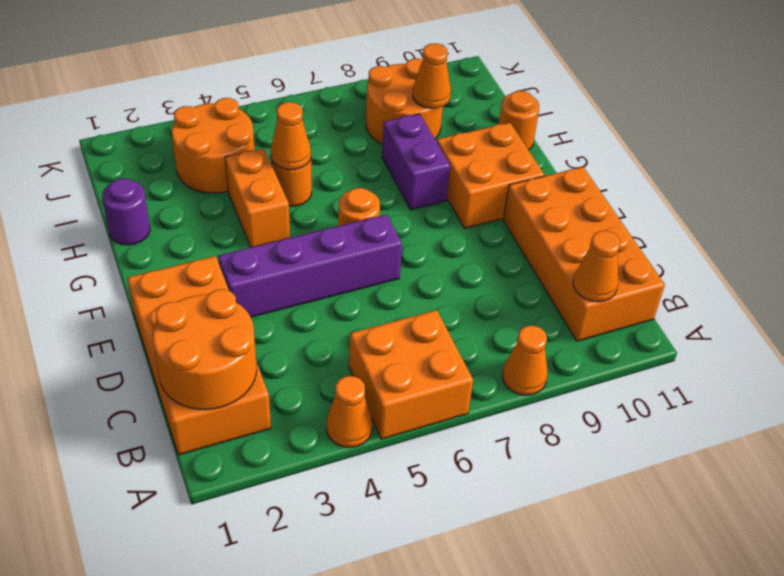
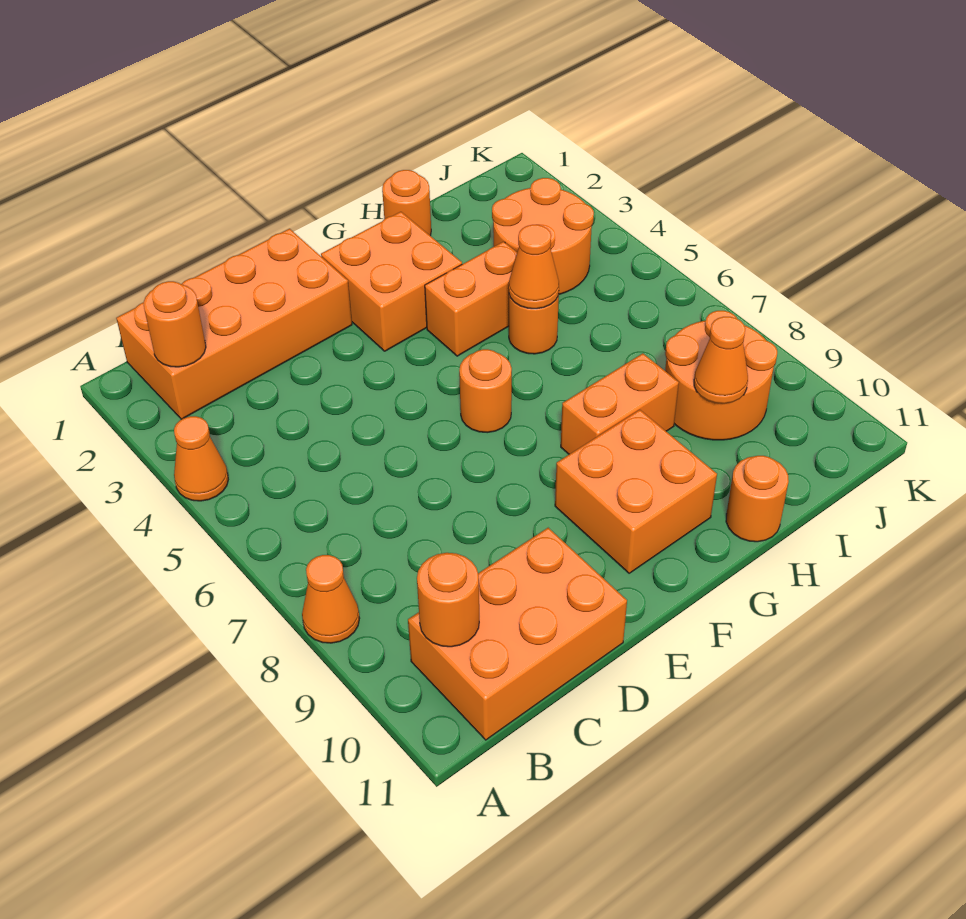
orange brick A5:B6 level 1 -> orange brick F2:G3 level 1
orange round brick B1:C2 level 2 -> orange round brick B2 level 2
orange brick B10:E11 level 1 -> orange brick B10:D11 level 1
orange cone B10 level 2 -> orange round brick B10 level 2
purple brick E3:E6 level 1 -> none
purple brick G8:H8 level 1 -> orange brick G8:H8 level 1
purple round brick H1 level 1 -> orange round brick H1 level 1

